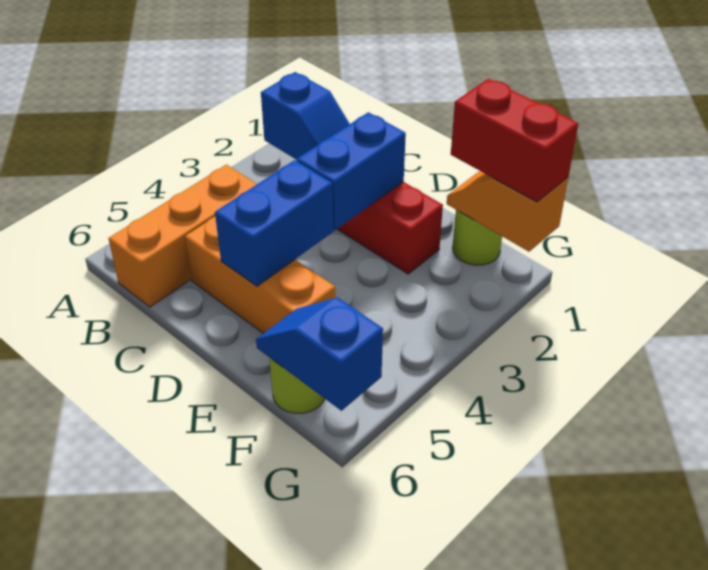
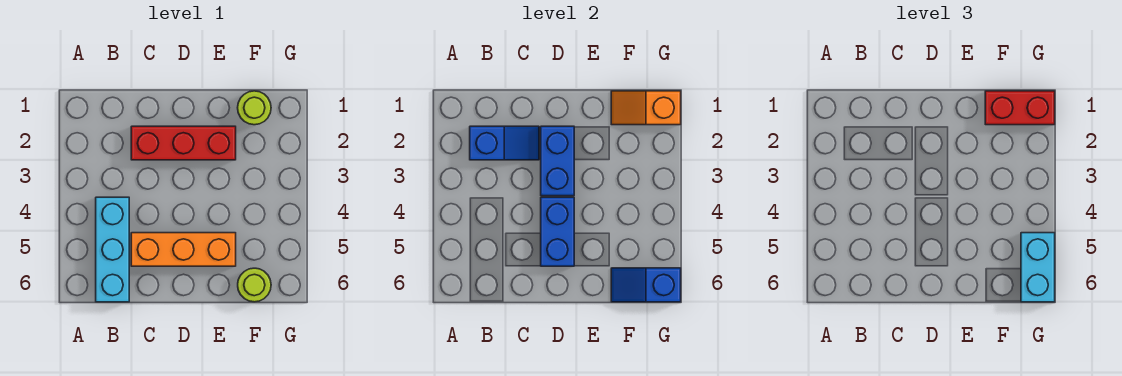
orange brick B4:B6 level 1 -> cyan brick B4:B6 level 1
none -> cyan brick G5:G6 level 3

